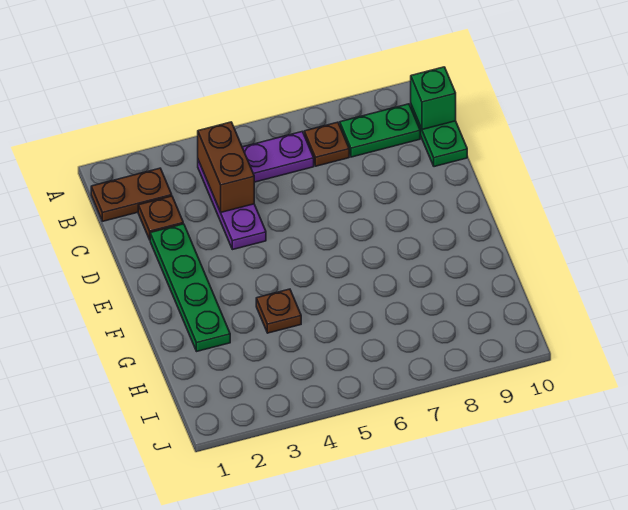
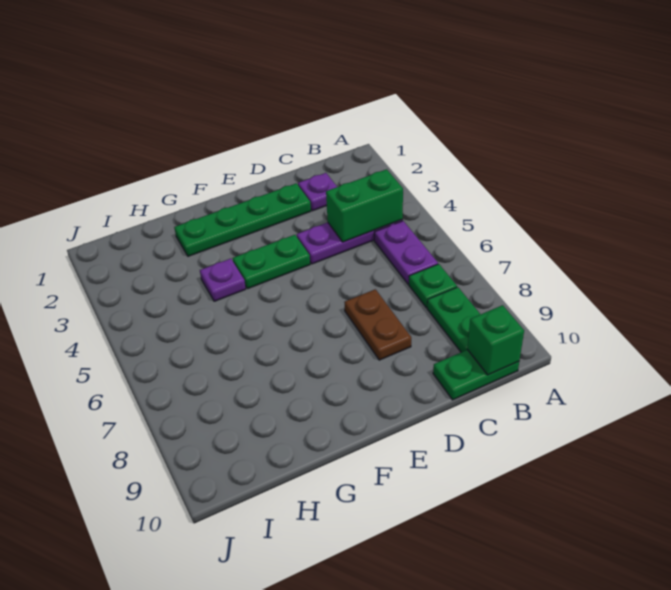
brown plate B1:B2 level 1 -> brown plate D7:D8 level 1
brown brick B4:C4 level 2 -> green brick B4:C4 level 2
brown plate B7 level 1 -> green plate B7 level 1
brown plate C2 level 1 -> purple plate C2 level 1
none -> green plate E4:F4 level 1
brown plate G4 level 1 -> purple plate G4 level 1

